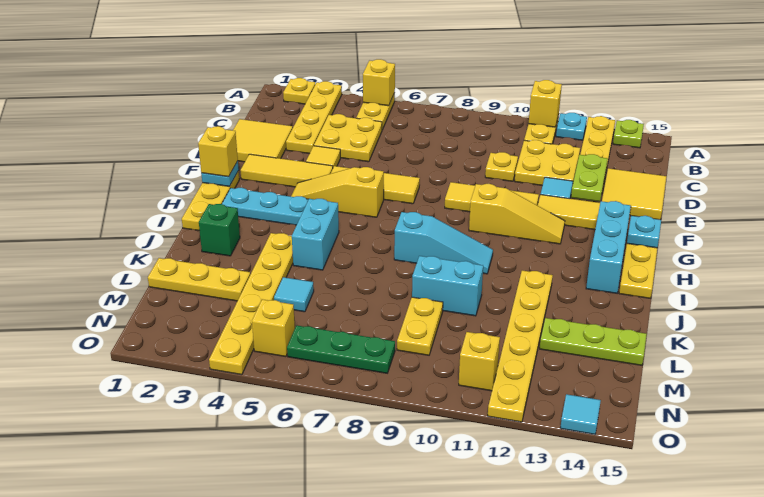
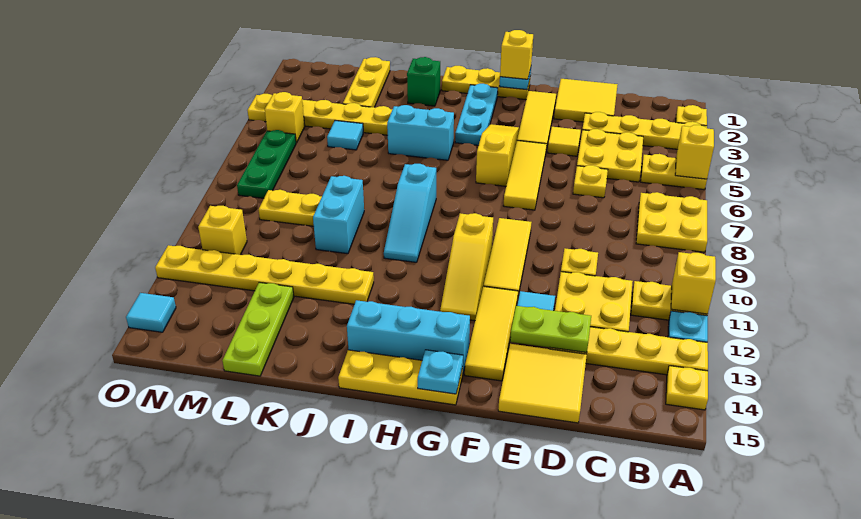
none -> yellow plate A7:B8 level 1
lime plate A14 level 1 -> yellow plate A14 level 1
none -> yellow plate D6 level 1

